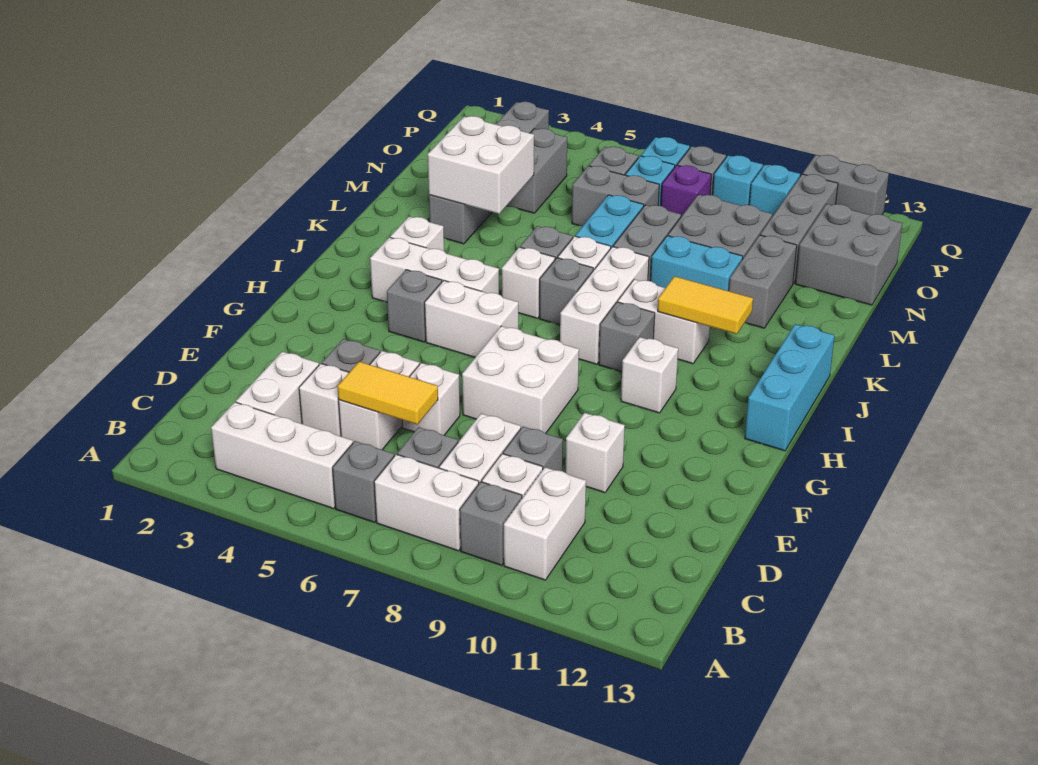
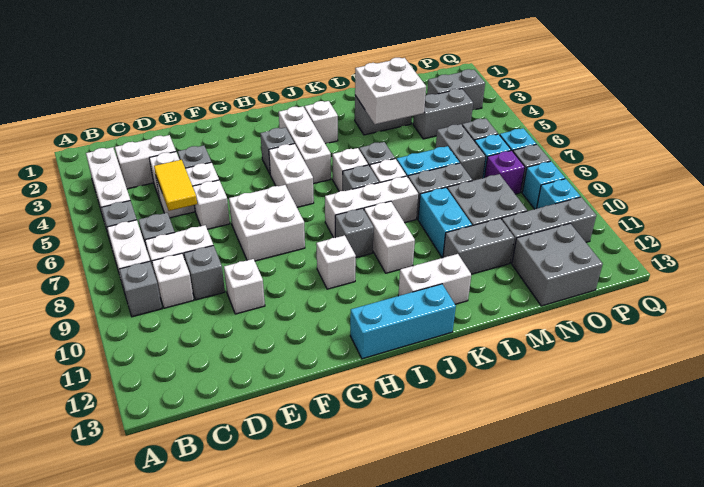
white brick B10:C10 level 1 -> white brick J12:K12 level 1
yellow tile J10:J11 level 2 -> none
grey brick Q11:Q12 level 1 -> none

